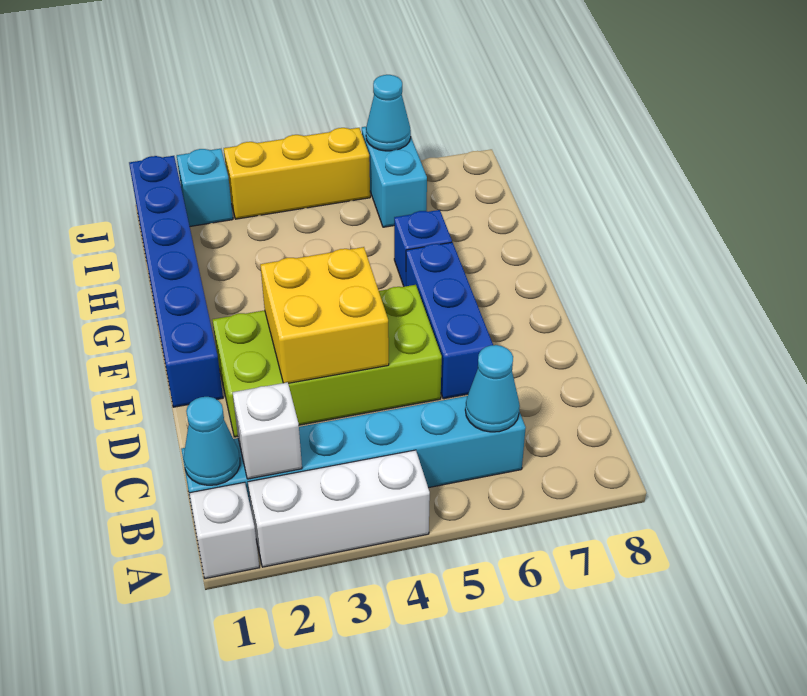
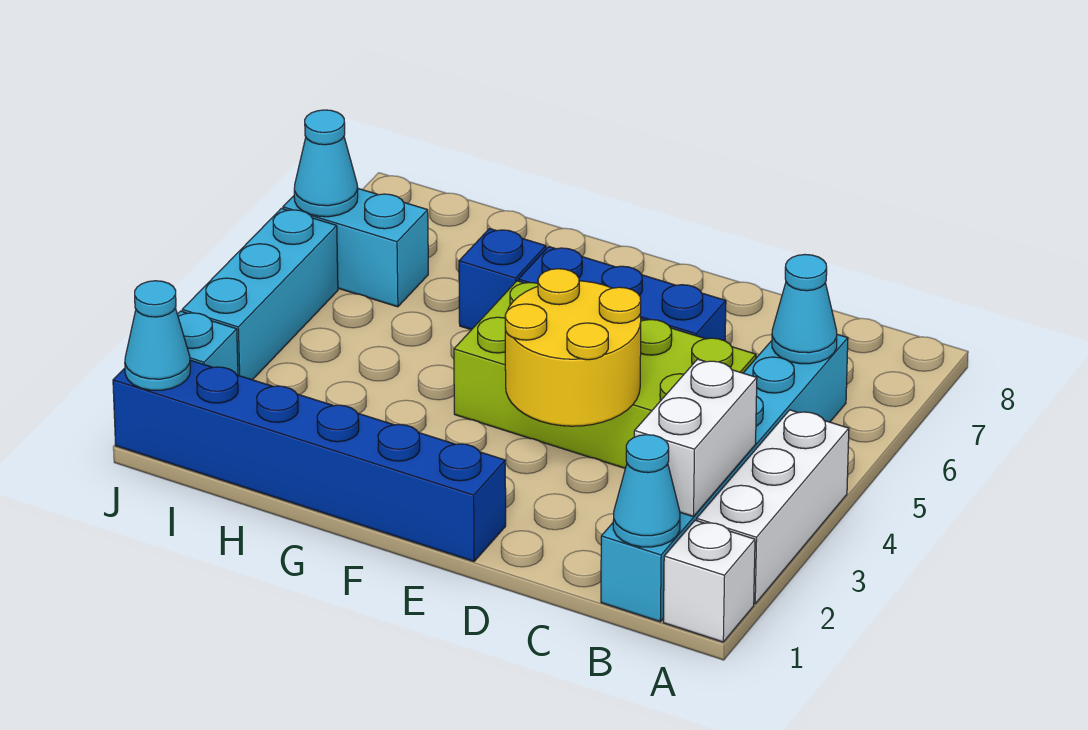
white brick B2 level 2 -> white brick B2:B3 level 2
lime brick D2:E5 level 1 -> lime brick C4:F5 level 1
yellow brick D3:E4 level 2 -> yellow round brick D3:E4 level 2
none -> cyan cone J1 level 2
yellow brick J3:J5 level 1 -> cyan brick J3:J5 level 1

